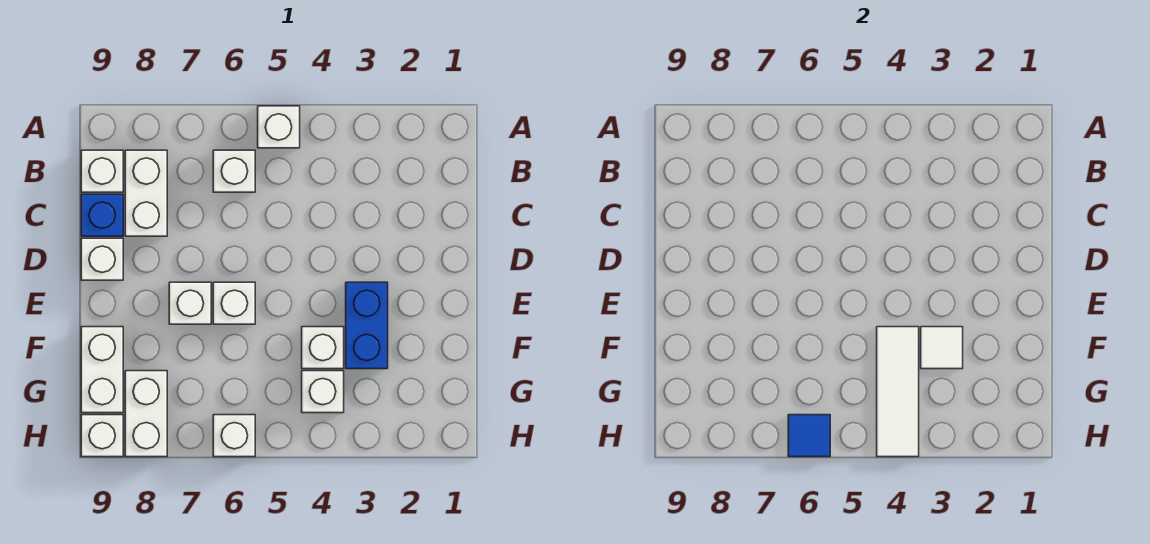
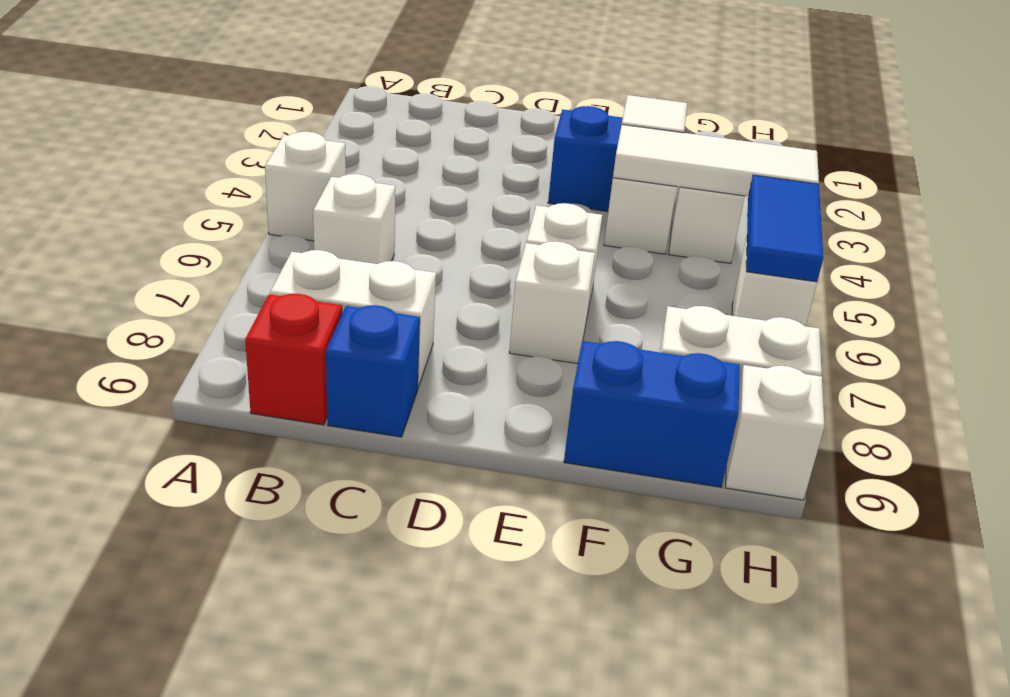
white brick B9 level 1 -> red brick B9 level 1
white brick D9 level 1 -> none
white brick F9:G9 level 1 -> blue brick F9:G9 level 1
blue tile H6 level 2 -> blue tile H5:H6 level 2

